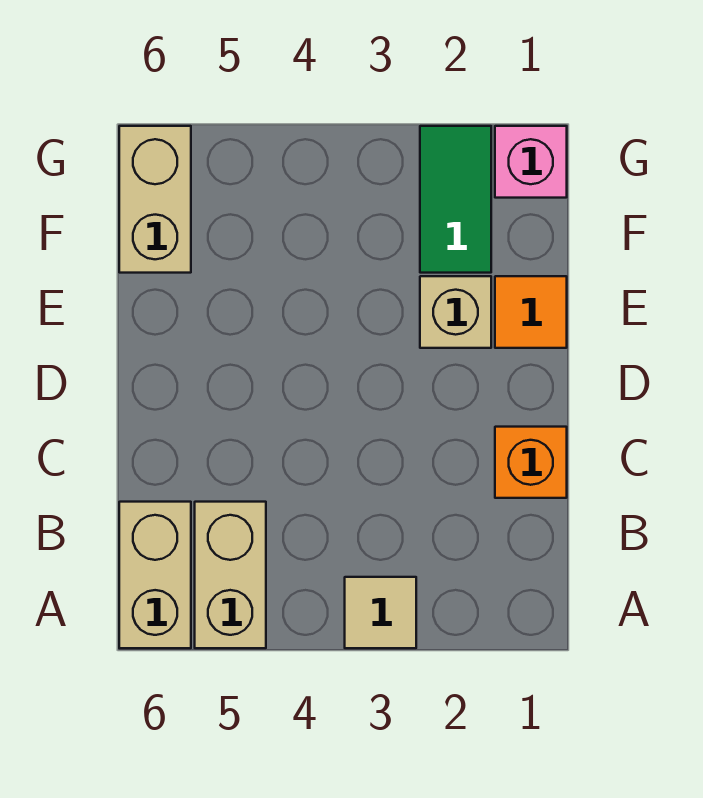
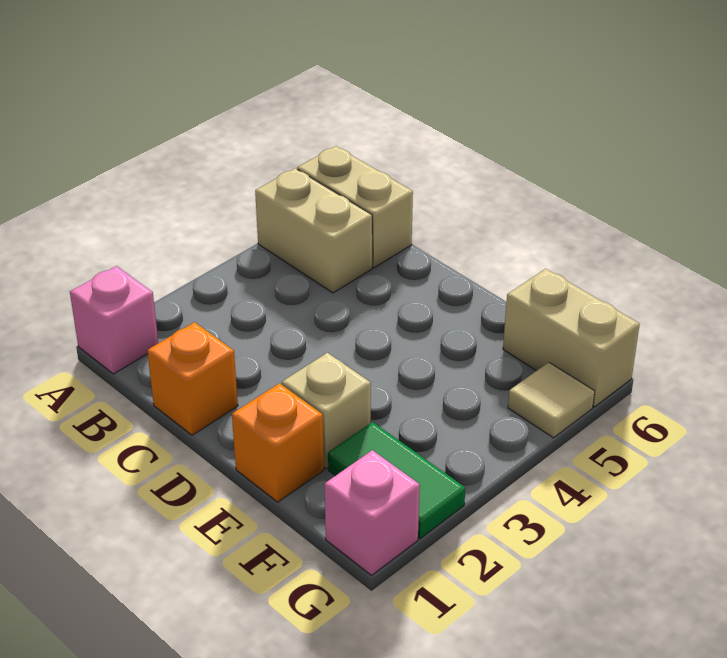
none -> pink brick A1 level 1
tan tile A3 level 1 -> tan tile G5 level 1
orange tile E1 level 1 -> orange brick E1 level 1

